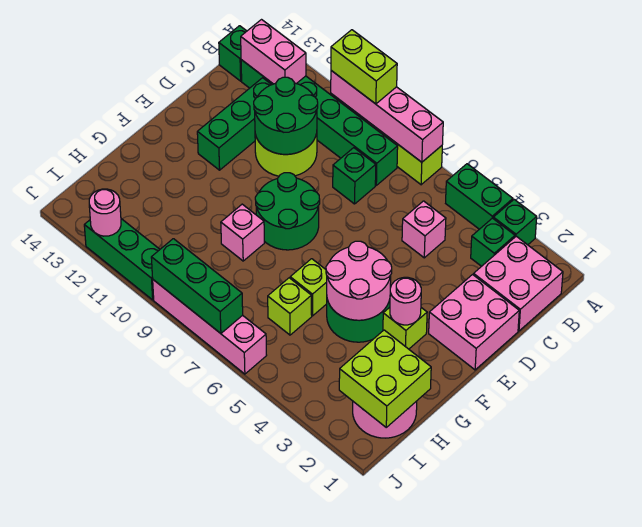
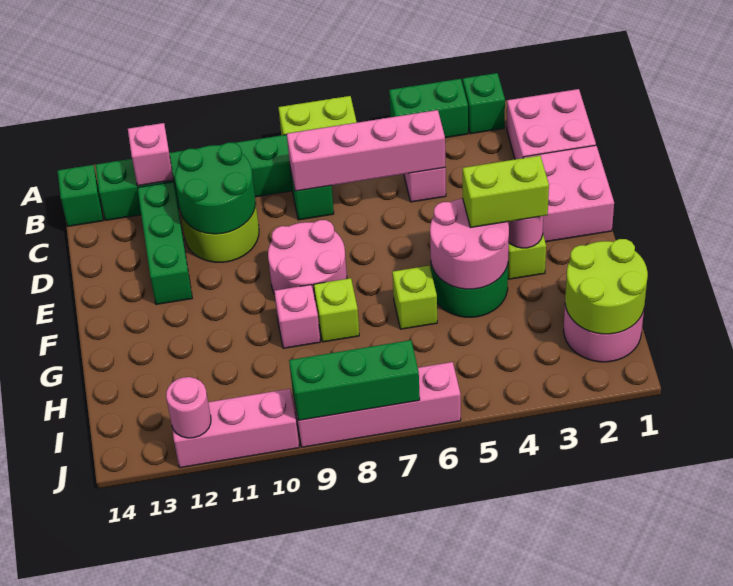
pink brick A7:A10 level 2 -> pink brick C5:C8 level 2
lime brick A9:A10 level 3 -> lime brick F3:F4 level 3
green brick B3 level 1 -> none
pink brick B12:B13 level 2 -> pink brick B12 level 2
green round brick E8:F9 level 1 -> pink round brick E8:F9 level 1
lime brick H1:I2 level 2 -> lime round brick H1:I2 level 2
lime brick H6 level 1 -> lime brick G8 level 1
green brick J10:J12 level 1 -> pink brick J10:J12 level 1

